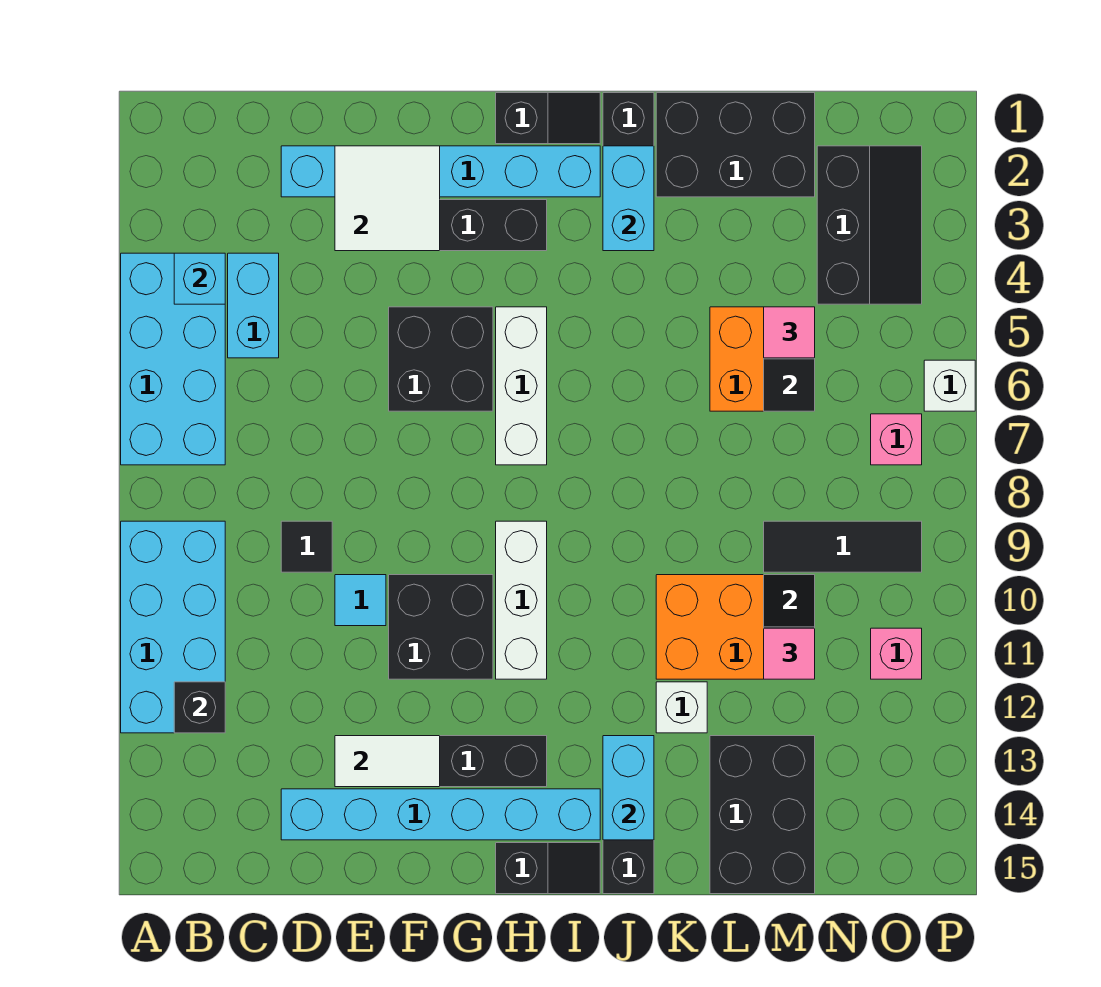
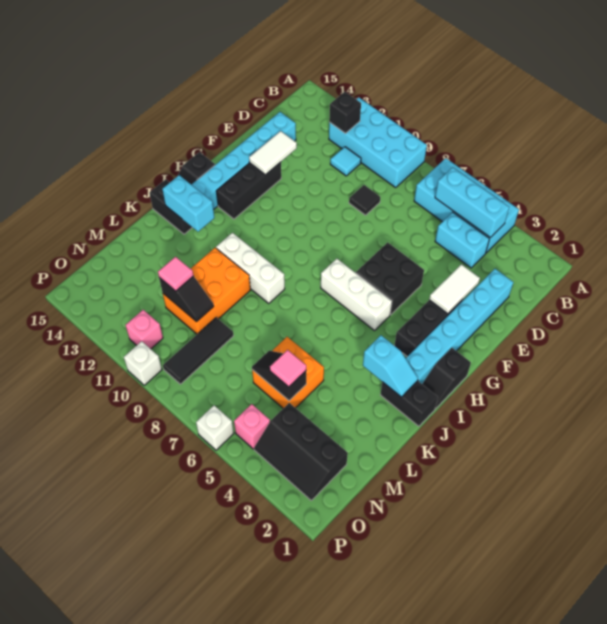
cyan brick B4 level 2 -> cyan brick B4:B6 level 2
white tile E2:F3 level 2 -> white tile E3:F3 level 2
cyan tile E10 level 1 -> cyan tile C11 level 1
black brick F10:G11 level 1 -> none
white brick H9:H11 level 1 -> white brick J9:J11 level 1
cyan brick J2:J3 level 2 -> cyan slope J2:J3 level 2 top 3
black brick K1:M2 level 1 -> none
white brick K12 level 1 -> white brick P10 level 1
black brick L13:M15 level 1 -> none
pink brick O7 level 1 -> pink brick O5 level 1

